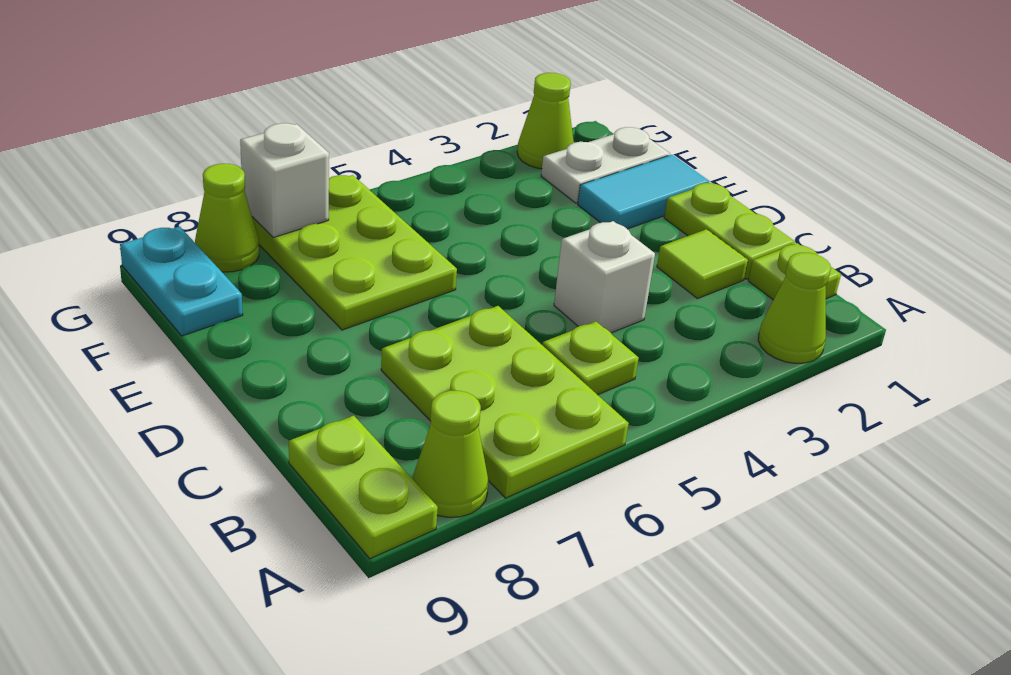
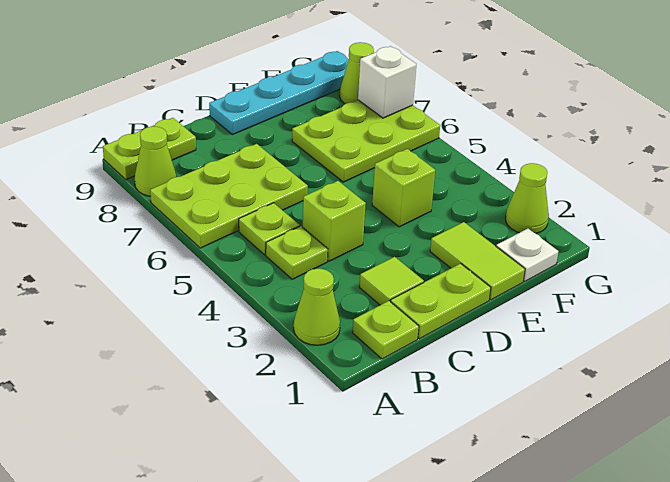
none -> lime plate B4 level 1
white brick C4 level 1 -> lime brick C4 level 1
cyan tile E1:E2 level 1 -> lime tile E1:E2 level 1
none -> lime brick E4 level 1
white plate F1:F2 level 1 -> white plate F1 level 1
cyan plate F9:G9 level 1 -> cyan plate D9:G9 level 1

